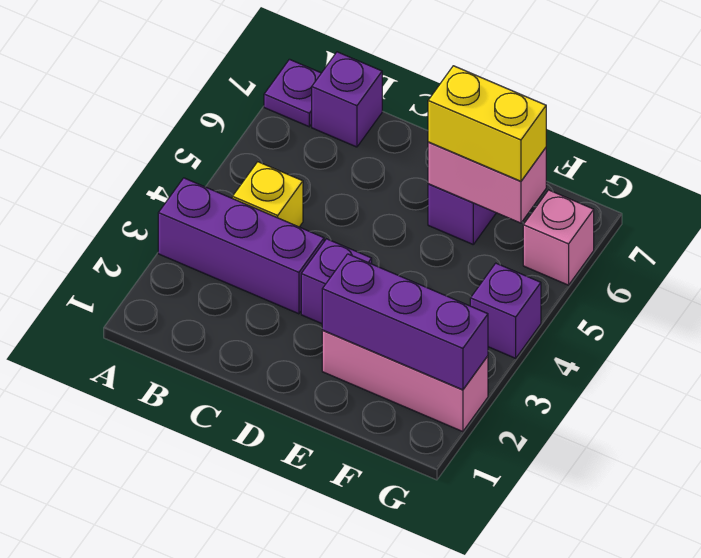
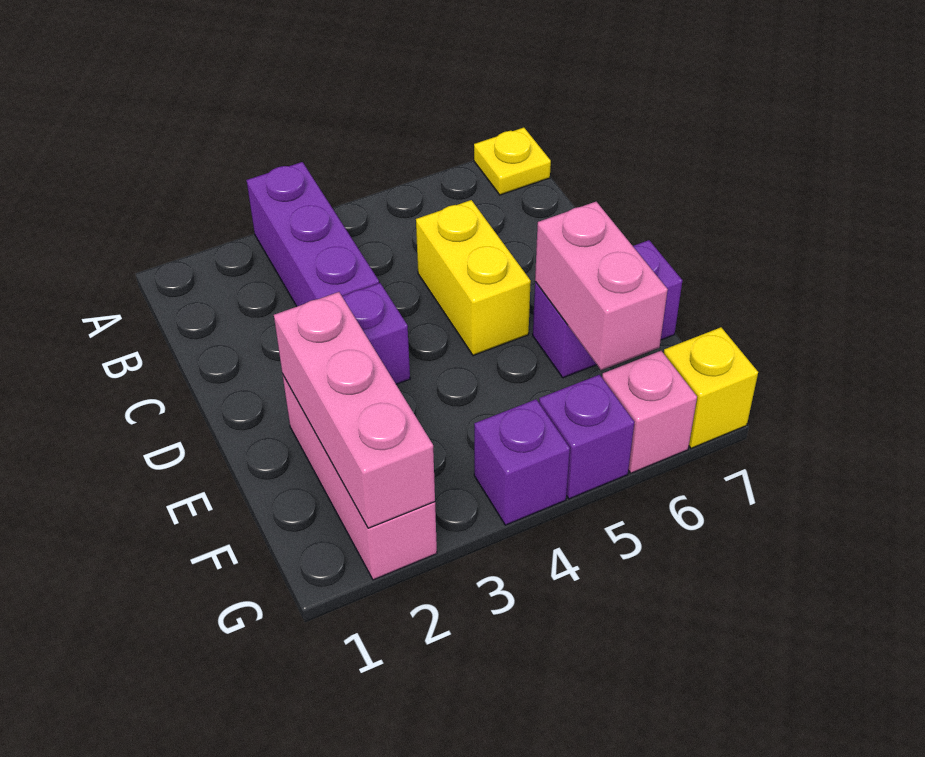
purple plate A7 level 1 -> yellow plate A7 level 1
yellow brick B4 level 1 -> yellow brick G7 level 1
purple brick B7 level 1 -> purple brick G5 level 1
purple brick E2:G2 level 2 -> pink brick E2:G2 level 2
yellow brick E6:F6 level 3 -> yellow brick C5:D5 level 1

